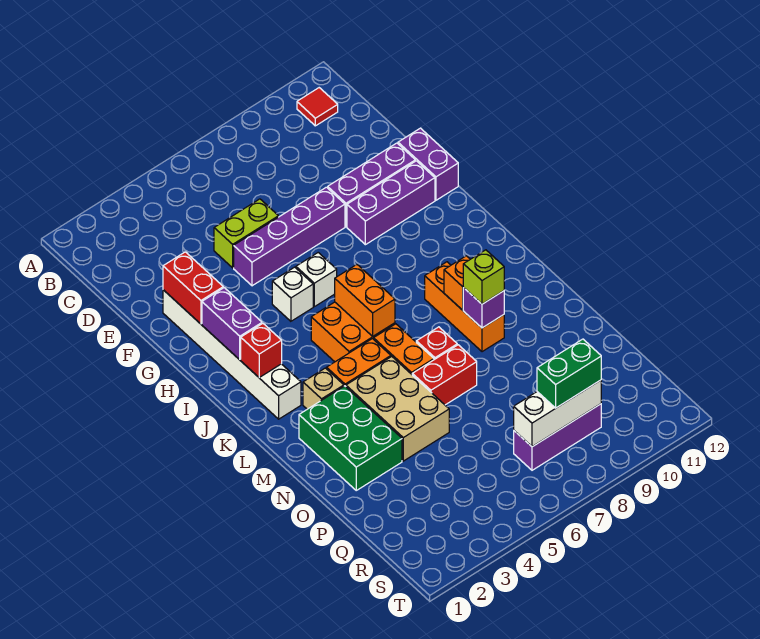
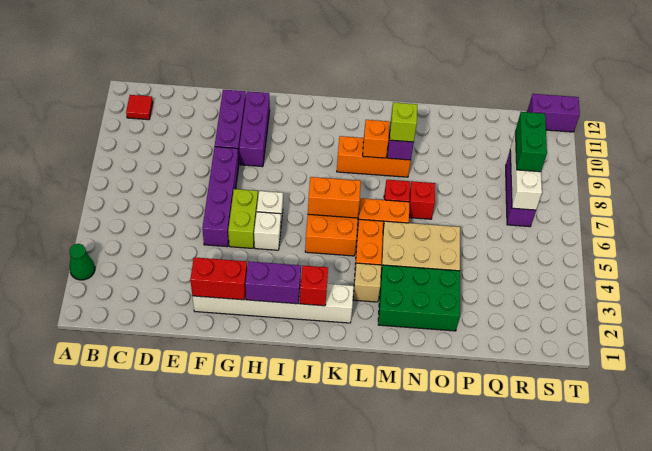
none -> green cone A3 level 1
lime brick E5:E6 level 1 -> lime brick G5:G6 level 1
purple brick F12:G12 level 1 -> purple brick S12:T12 level 1
red brick N6:N7 level 1 -> red brick N7 level 1

